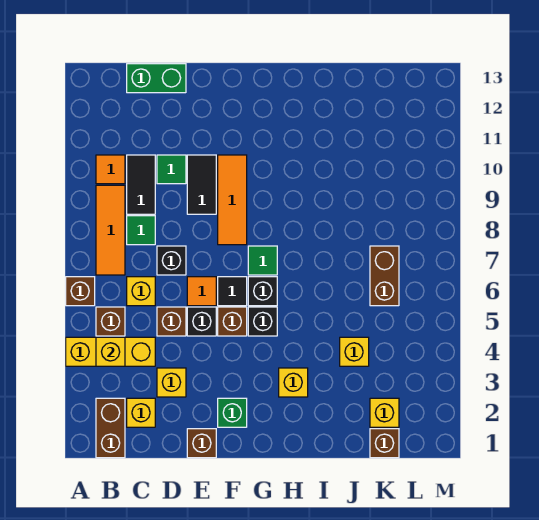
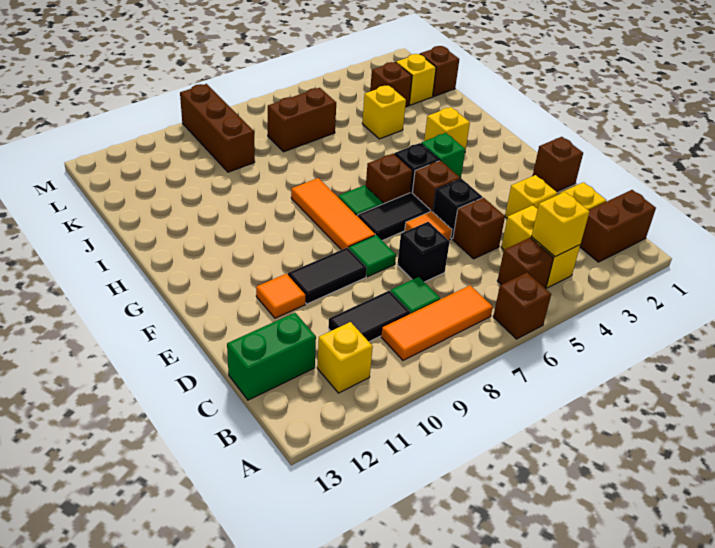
yellow brick A4:C4 level 1 -> yellow brick B4:C4 level 1
orange tile B10 level 1 -> orange tile E11 level 1
yellow brick C6 level 1 -> yellow brick B11 level 1
green brick C13:D13 level 1 -> green brick C12:C13 level 1
green tile D10 level 1 -> green tile E8 level 1
green brick F2 level 1 -> green brick G4 level 1
black tile F6 level 1 -> black tile F6:F7 level 1
orange tile F8:F10 level 1 -> orange tile F8:H8 level 1
black brick G6 level 1 -> brown brick G6 level 1
none -> brown brick K3 level 1
none -> brown brick K9:M9 level 1

